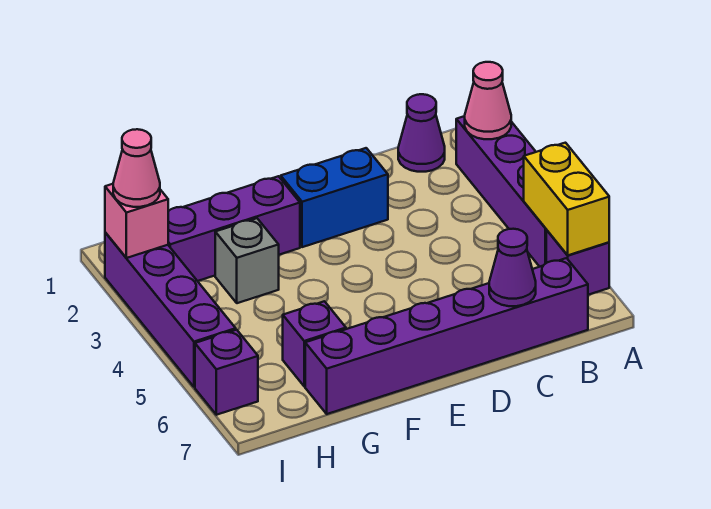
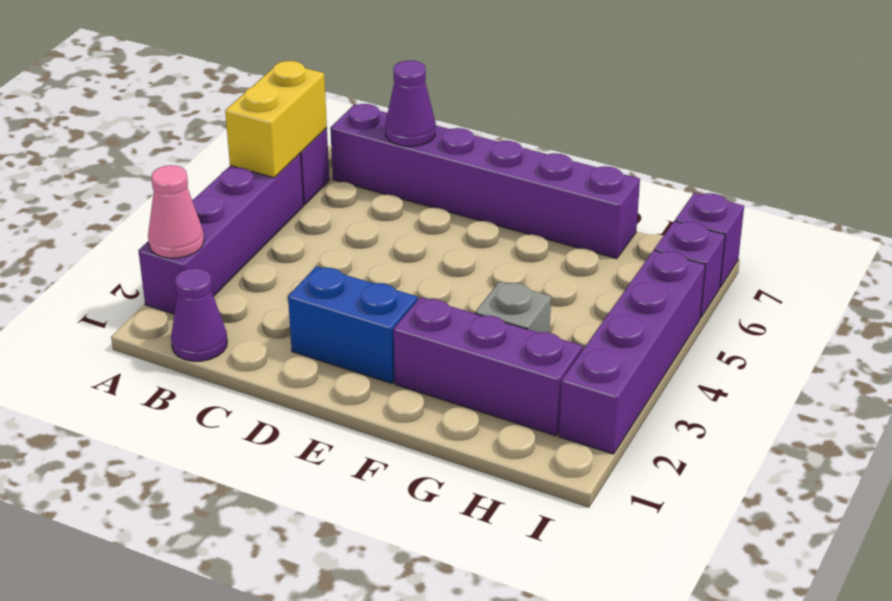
purple brick G6 level 1 -> purple brick I7 level 1
pink brick I2 level 2 -> none
pink cone I2 level 3 -> none

